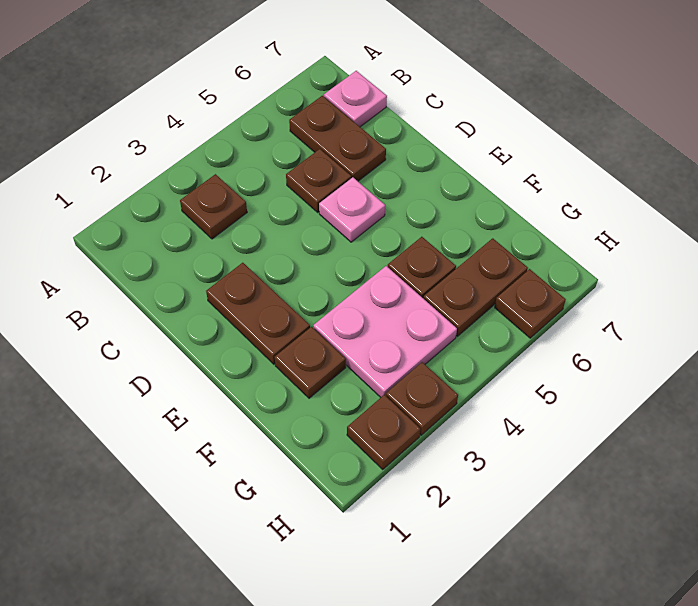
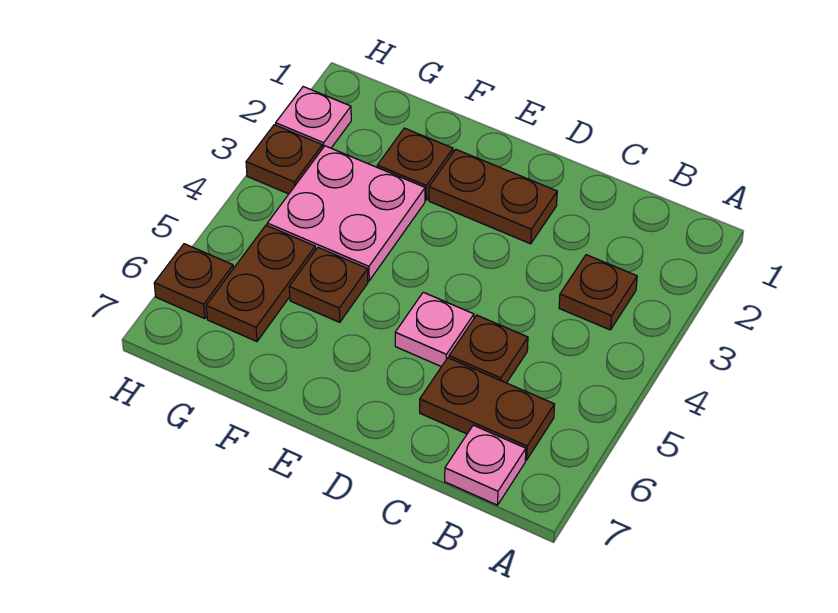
brown plate H2 level 1 -> pink plate H2 level 1

